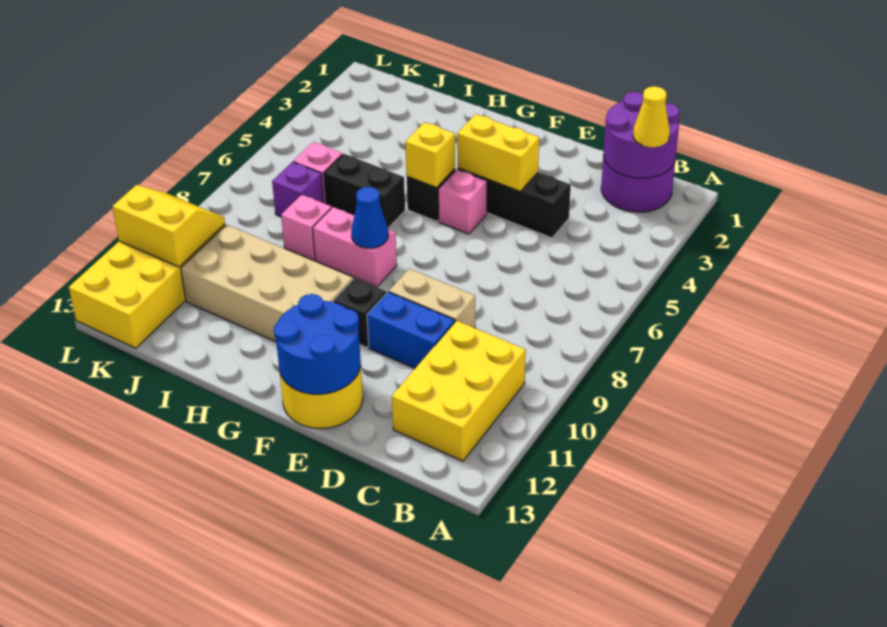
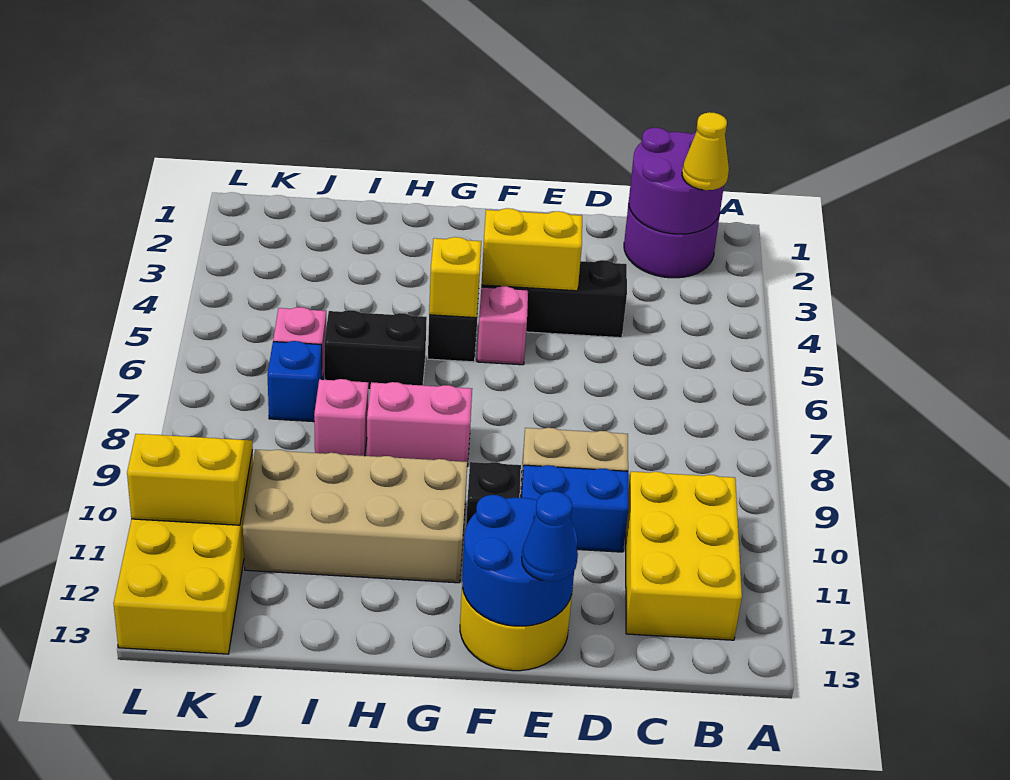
blue cone G8 level 2 -> blue cone E13 level 3
purple brick J7 level 1 -> blue brick J7 level 1

